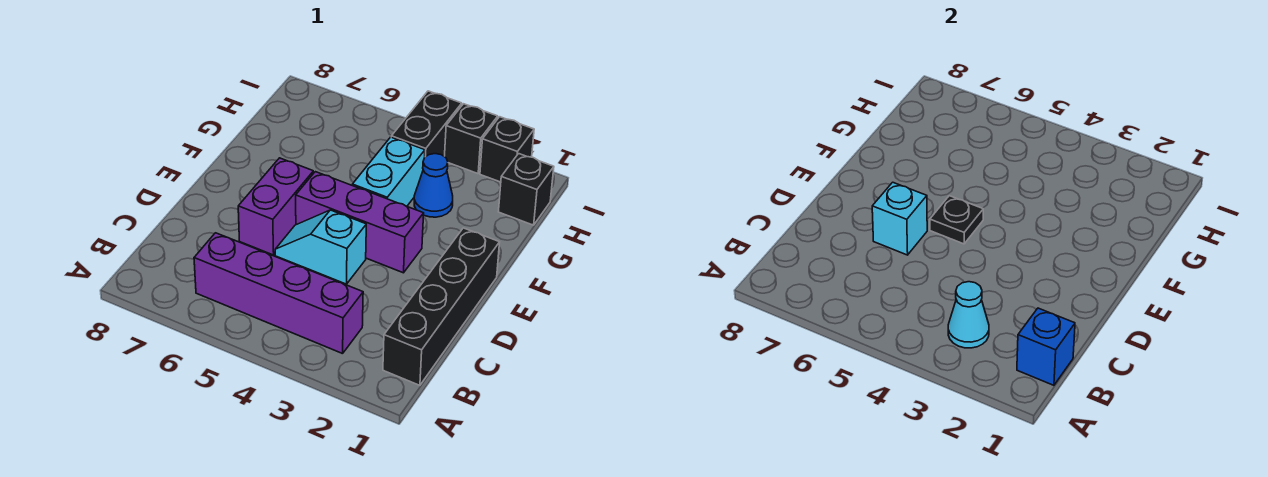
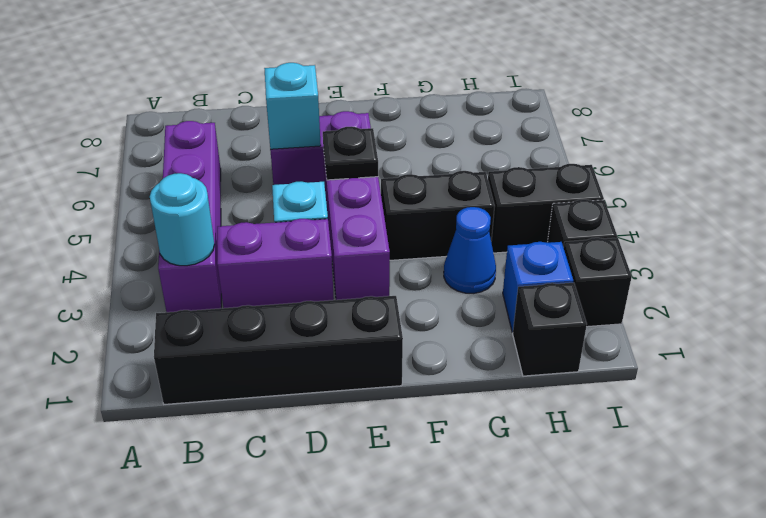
blue brick B1 level 2 -> blue brick H2 level 1
cyan cone B3 level 2 -> cyan round brick B3 level 2
none -> purple brick C3:D3 level 1
cyan brick F4:G4 level 1 -> black brick F4:G4 level 1

